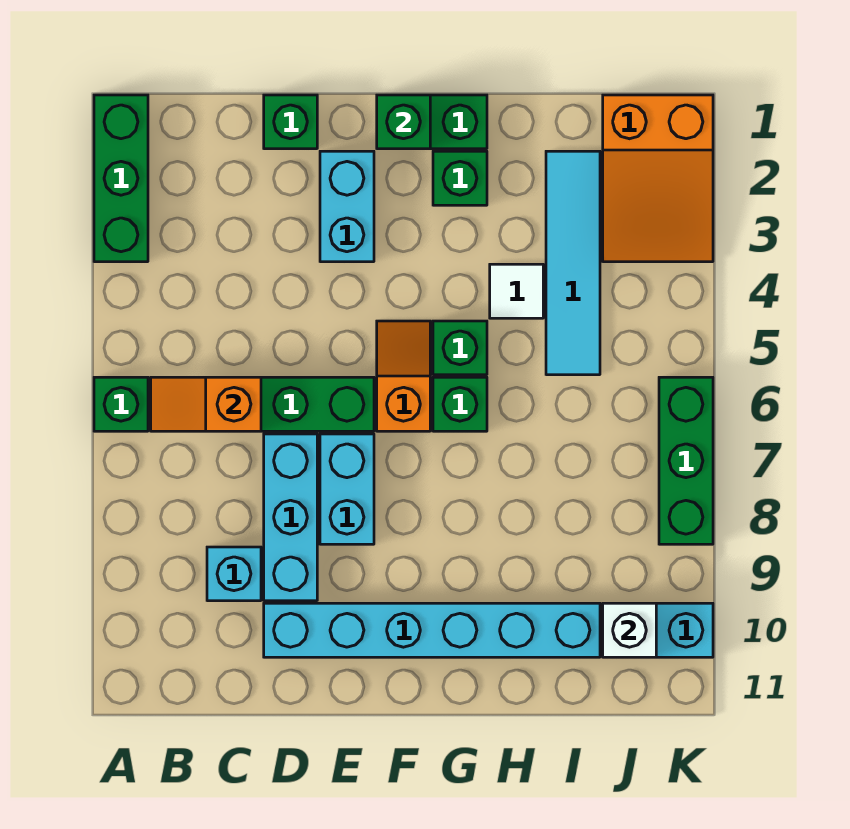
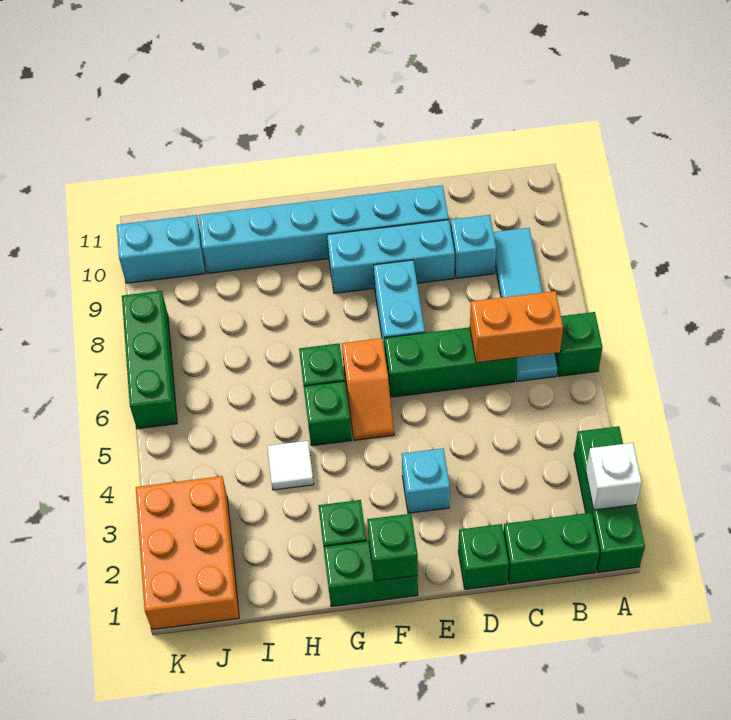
none -> green brick B1:C1 level 1
orange slope B6:C6 level 2 top C -> orange brick B6:C6 level 2
cyan brick D7:D9 level 1 -> cyan brick D9:F9 level 1
cyan brick E2:E3 level 1 -> cyan brick E3 level 1
cyan tile I2:I5 level 1 -> cyan tile B6:B9 level 1
orange slope J1:K3 level 1 top 1 -> orange brick J1:K3 level 1
white brick J10 level 2 -> white brick A2 level 2

